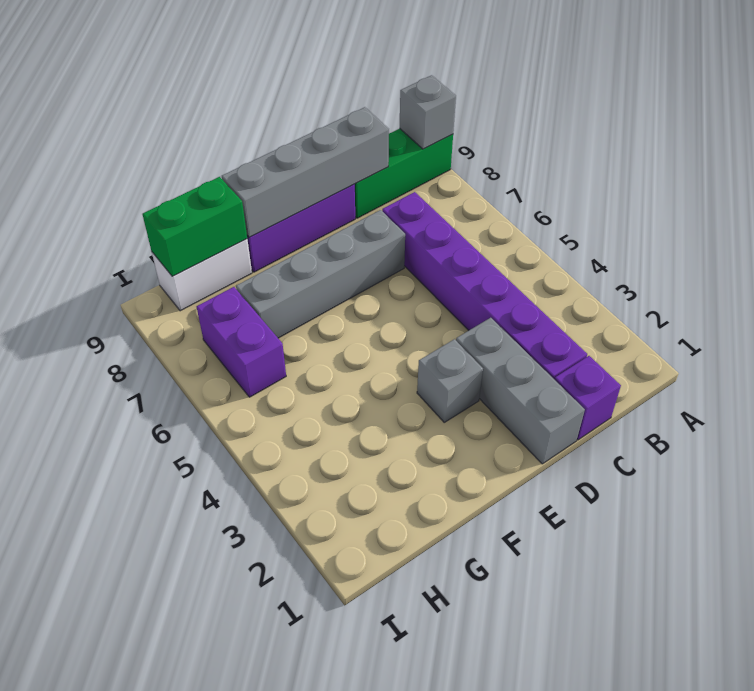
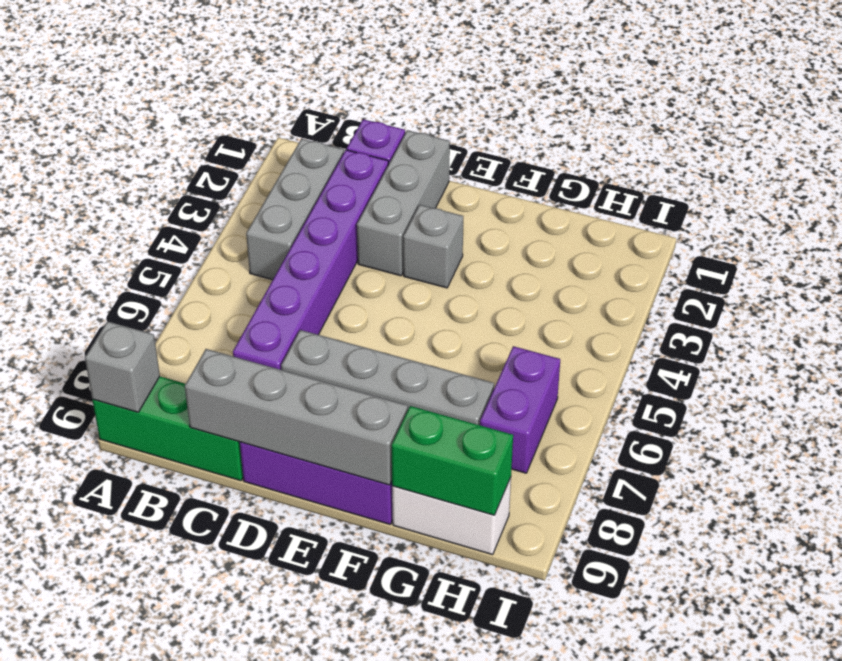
none -> grey brick B2:B4 level 1

